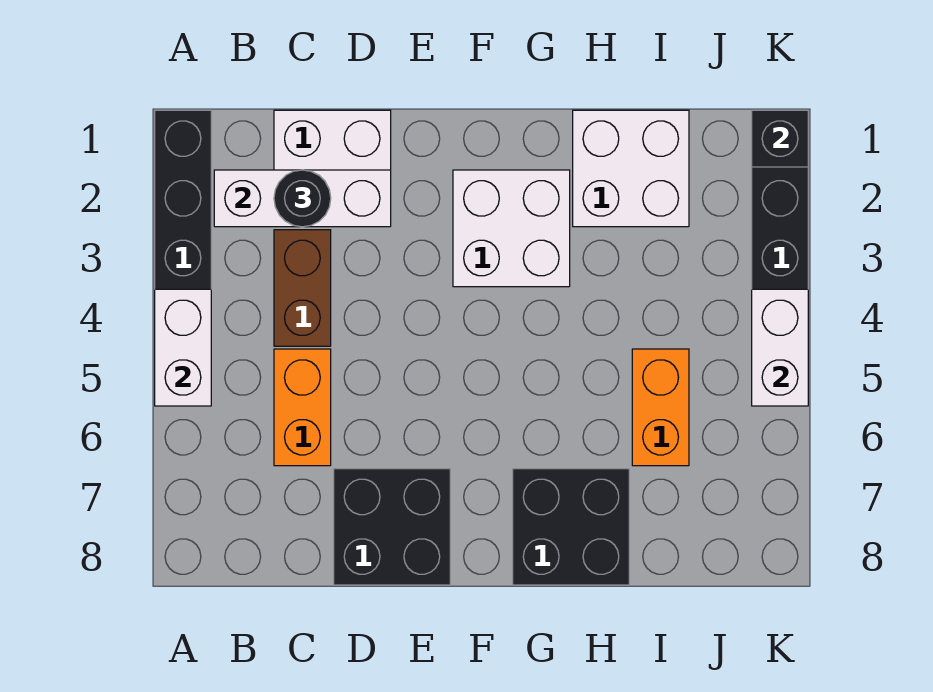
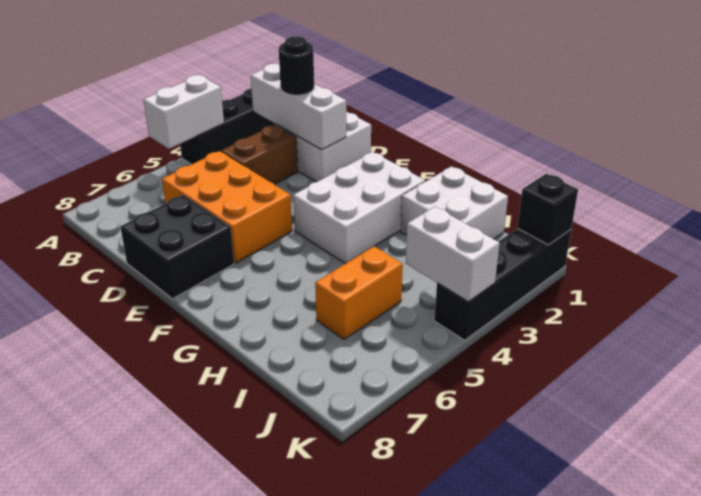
orange brick C5:C6 level 1 -> orange brick C5:E6 level 1
white brick F2:G3 level 1 -> white brick F2:G4 level 1
black brick G7:H8 level 1 -> none
white brick K4:K5 level 2 -> white brick J4:K4 level 2

